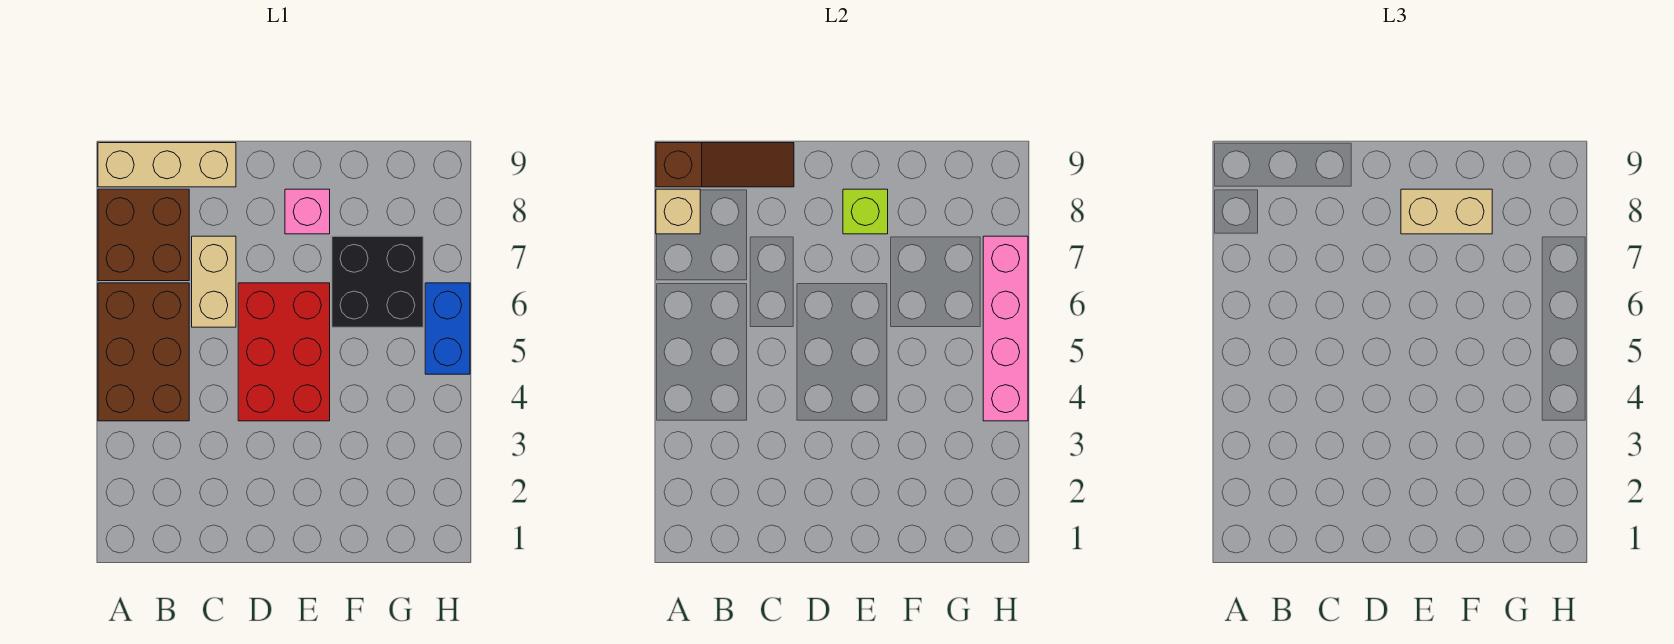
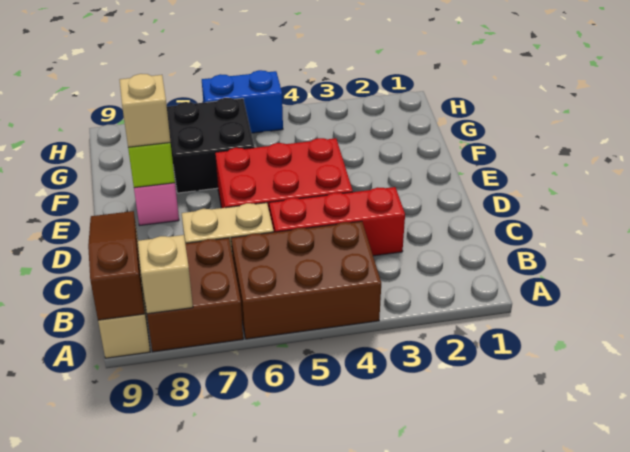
none -> red brick C3:C5 level 1
tan brick E8:F8 level 3 -> tan brick E8 level 3
pink brick H4:H7 level 2 -> none

